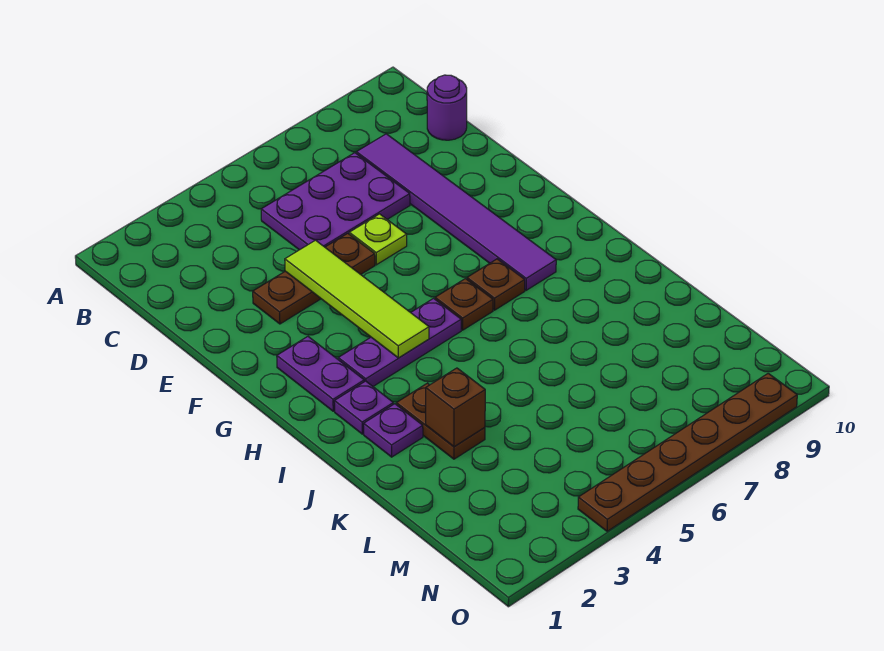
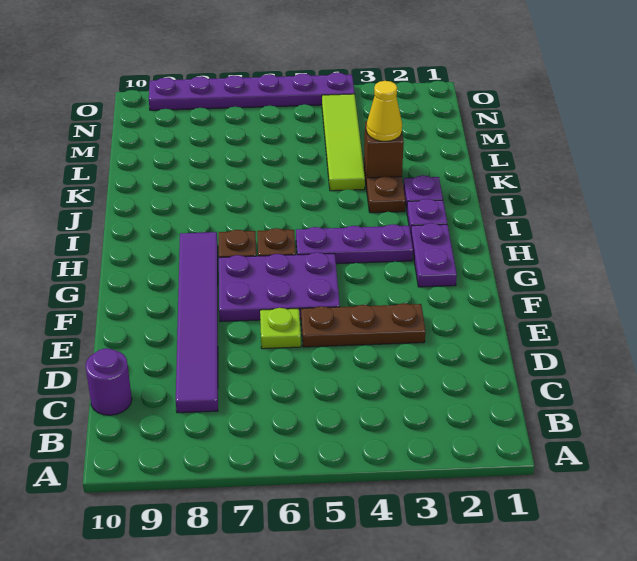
purple plate C5:D7 level 1 -> purple plate F5:G7 level 1
lime tile E4:H4 level 2 -> lime tile K4:N4 level 1
none -> yellow cone K3 level 3
brown plate O4:O9 level 1 -> purple plate O4:O9 level 1

